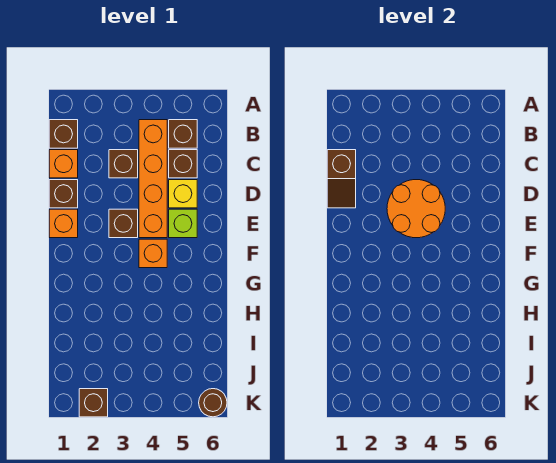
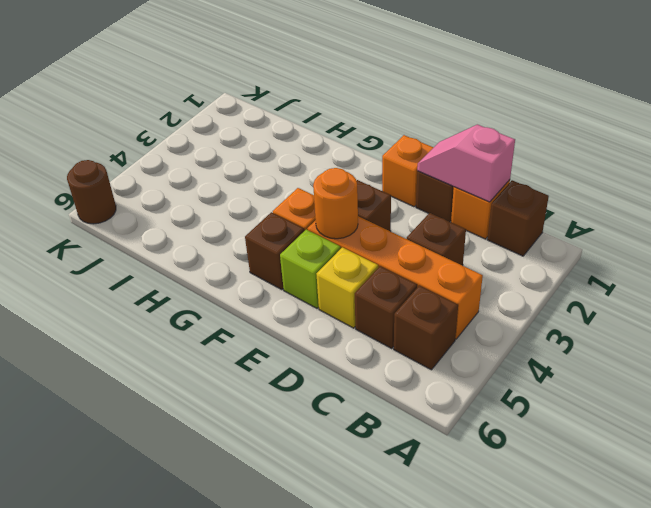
brown slope C1:D1 level 2 top C -> pink slope C1:D1 level 2 top C
orange round brick D3:E4 level 2 -> orange round brick E4 level 2
brown brick K2 level 1 -> brown brick F5 level 1

